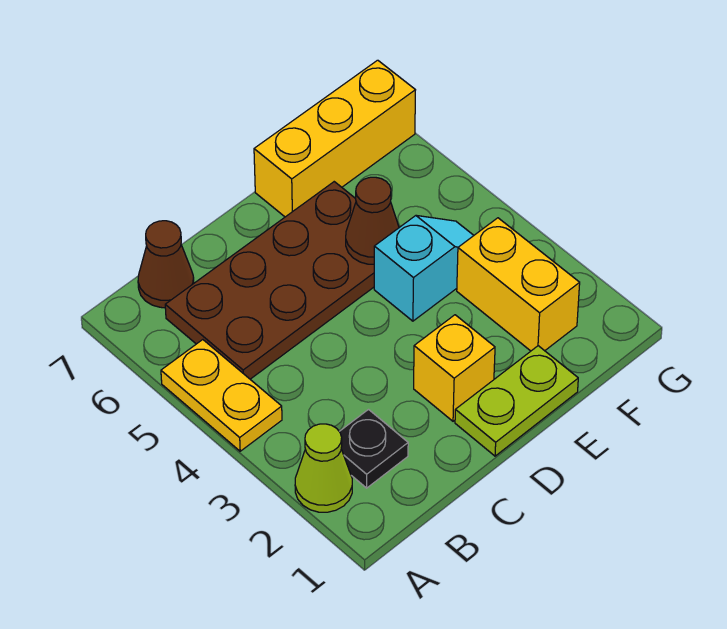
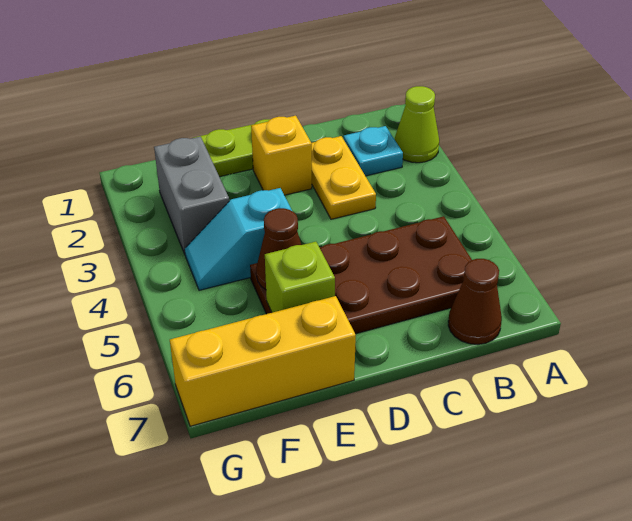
yellow plate A4:A5 level 1 -> yellow plate C2:C3 level 1
black plate B2 level 1 -> cyan plate B2 level 1
none -> lime brick E6 level 2
yellow brick F2:F3 level 1 -> grey brick F2:F3 level 1

